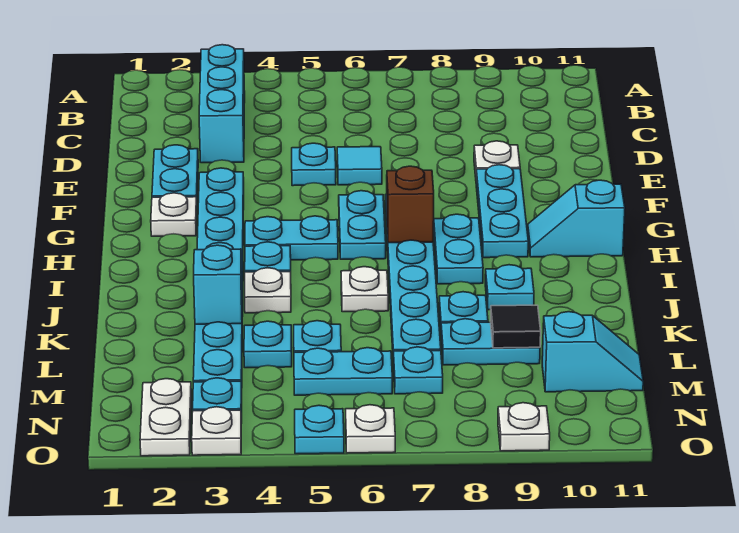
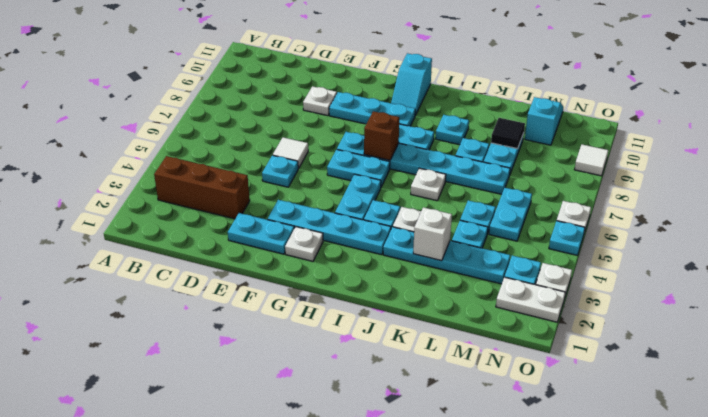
cyan brick B3:D3 level 1 -> brown brick B3:D3 level 1
cyan tile E6 level 1 -> white tile E6 level 1
cyan brick K3 level 2 -> white brick K3 level 2
cyan plate M7 level 1 -> none
white plate O9 level 1 -> white tile O9 level 1

